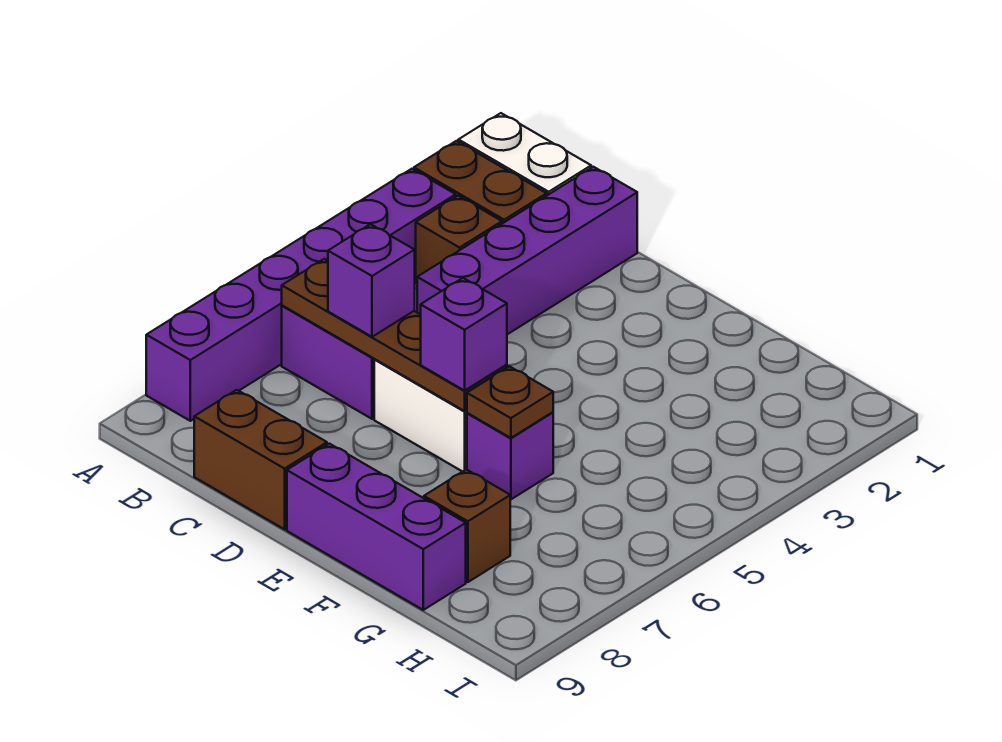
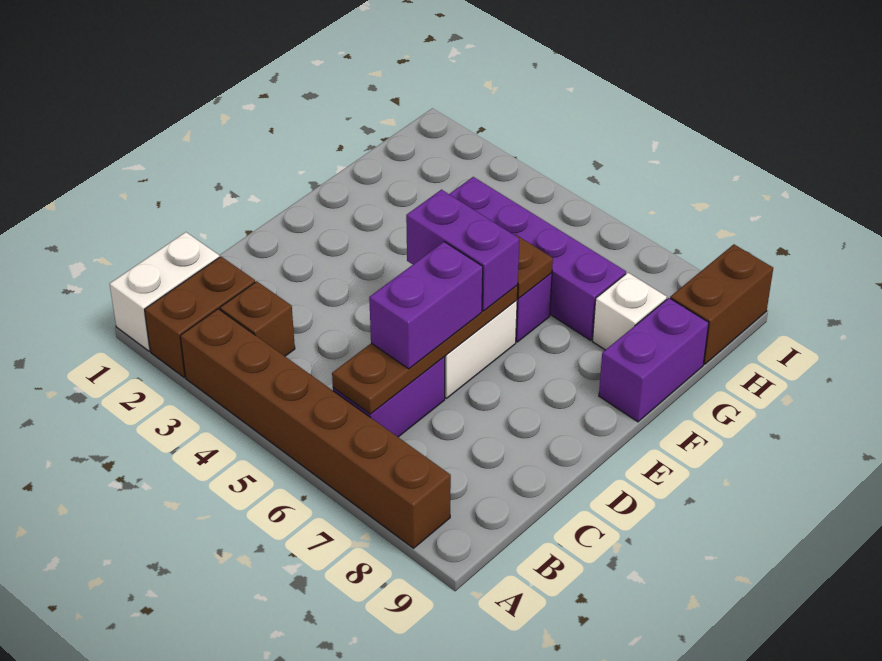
purple brick A3:A8 level 1 -> brown brick A3:A8 level 1
purple brick C1:C4 level 1 -> purple brick G4:G7 level 1
purple brick C6 level 3 -> purple brick C6:D6 level 3
brown brick C9:D9 level 1 -> brown brick H9:I9 level 1
purple brick E6 level 3 -> purple brick E5:E6 level 3
purple brick E9:G9 level 1 -> purple brick F9:G9 level 1
brown brick G8 level 1 -> white brick G8 level 1

